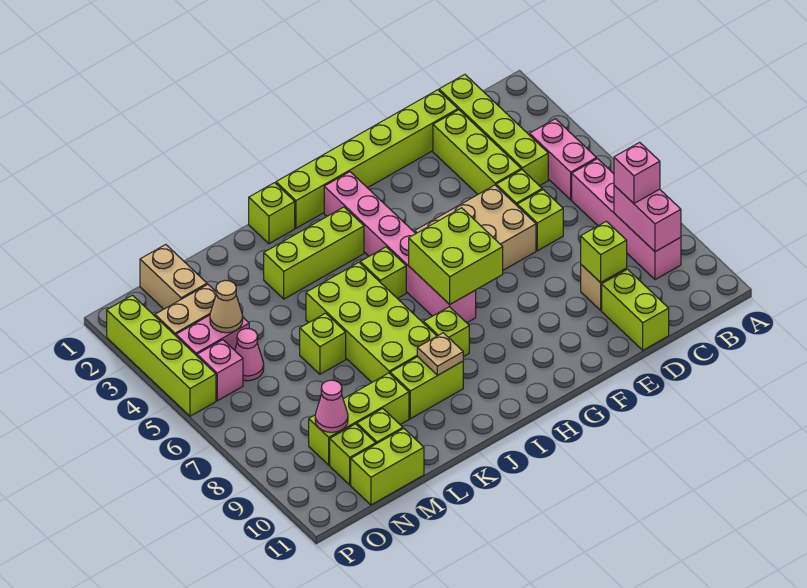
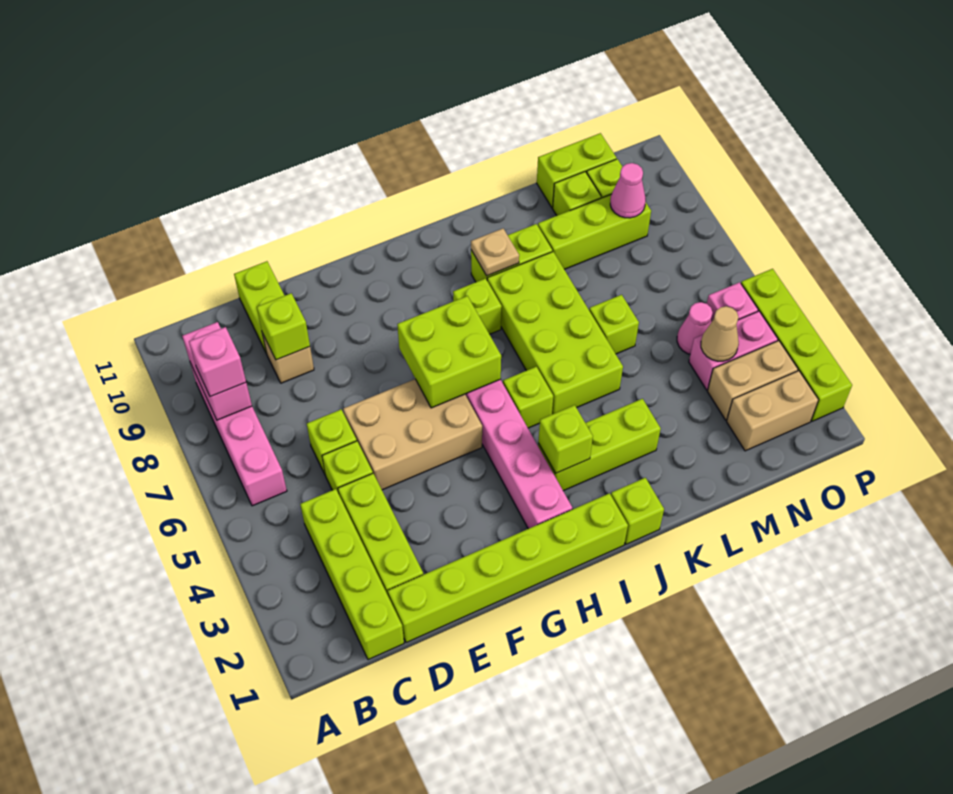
pink brick B4:B5 level 1 -> none
none -> lime brick I3 level 2
tan brick N1:N2 level 1 -> tan brick N2:O2 level 1

